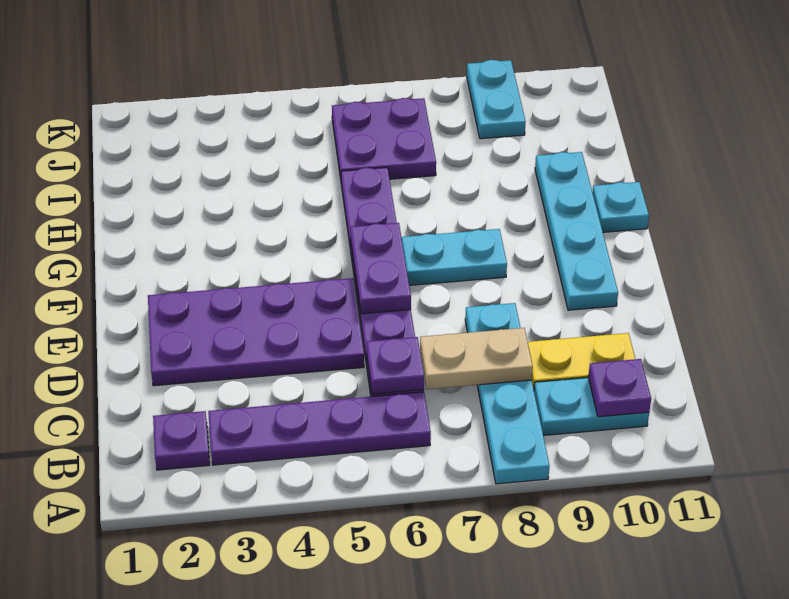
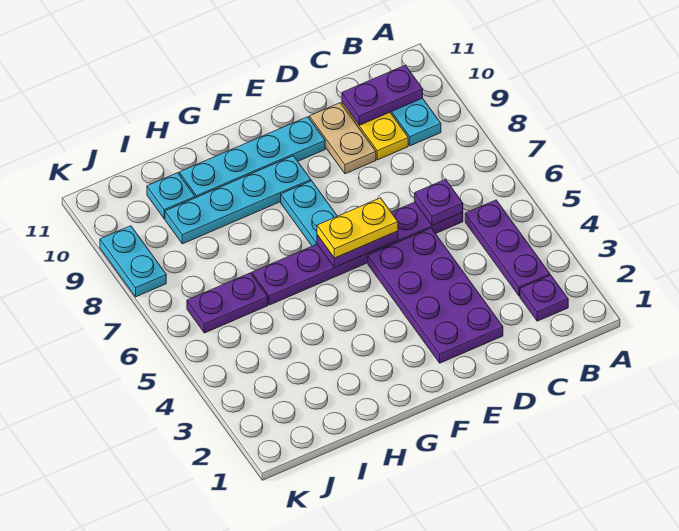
cyan plate A8:D8 level 1 -> cyan plate F9:I9 level 1
purple plate B3:B6 level 1 -> purple plate B3:B5 level 1
purple plate B10 level 2 -> purple plate B10:C10 level 2
tan plate C7:C8 level 2 -> tan plate D9:D10 level 1
none -> yellow plate E6:F6 level 3
cyan plate G11 level 1 -> cyan plate I10 level 1
purple plate I6:J7 level 1 -> purple plate I6:J6 level 1
cyan plate J9:K9 level 1 -> cyan plate K8:K9 level 1

